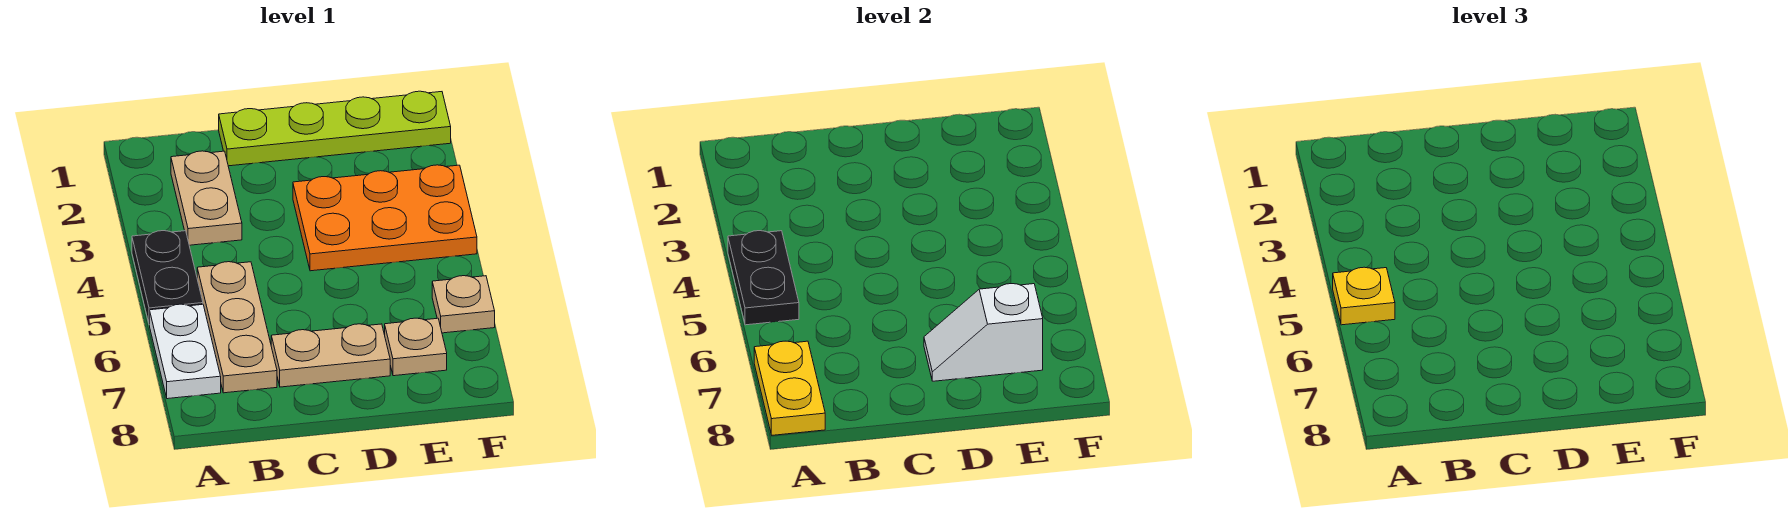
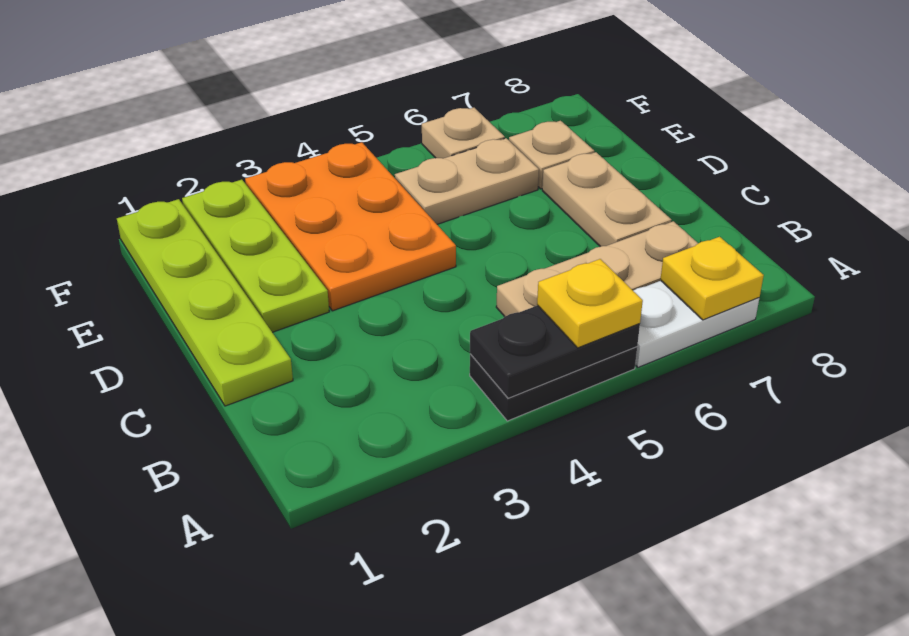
yellow plate A7:A8 level 2 -> yellow plate A7 level 2
tan plate B2:B3 level 1 -> tan plate E5:E6 level 1
none -> lime plate D2:F2 level 1
white slope D7:E7 level 2 top E -> none

